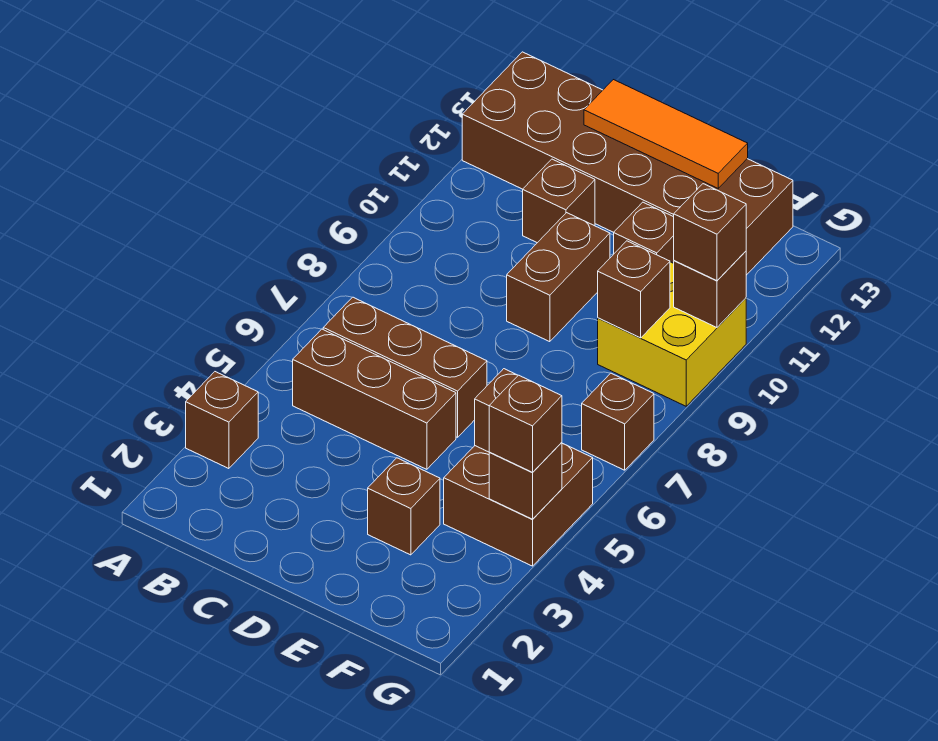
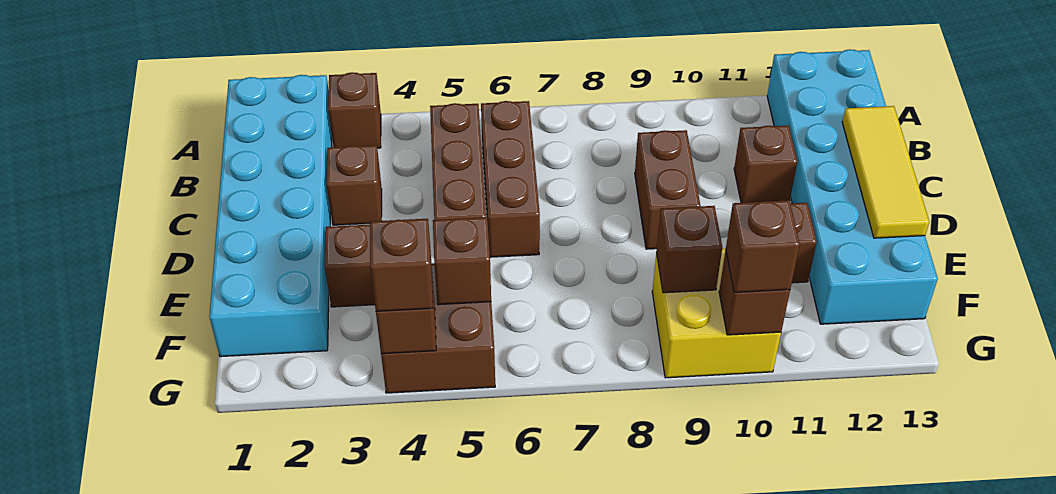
none -> cyan brick A1:F2 level 1
brown brick A12:F13 level 1 -> cyan brick A12:F13 level 1
orange tile C13:E13 level 2 -> yellow tile C13:E13 level 2
brown brick D9:D10 level 1 -> brown brick C9:D9 level 1
brown brick G7 level 1 -> brown brick C3 level 1

